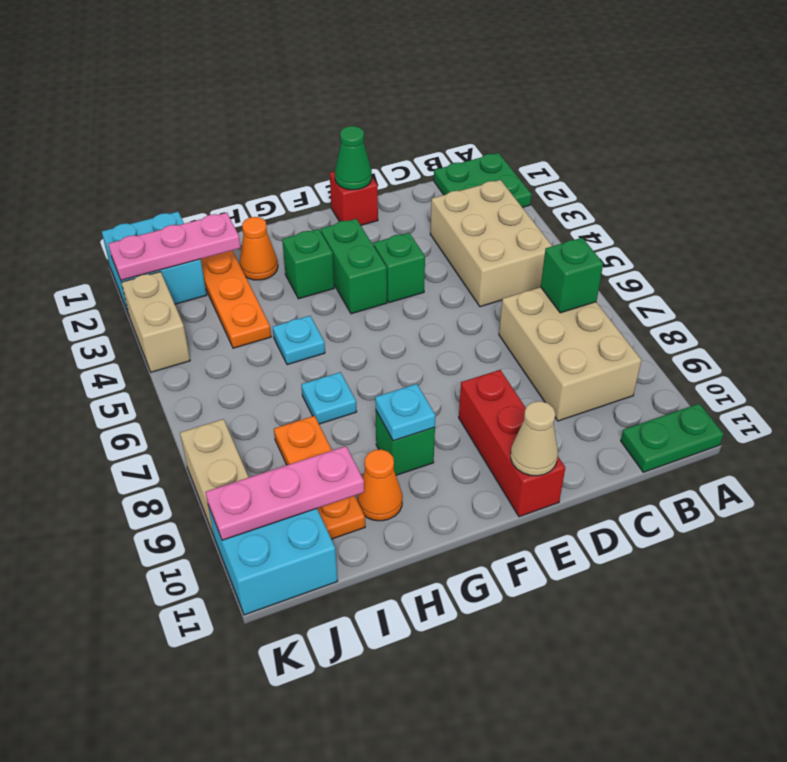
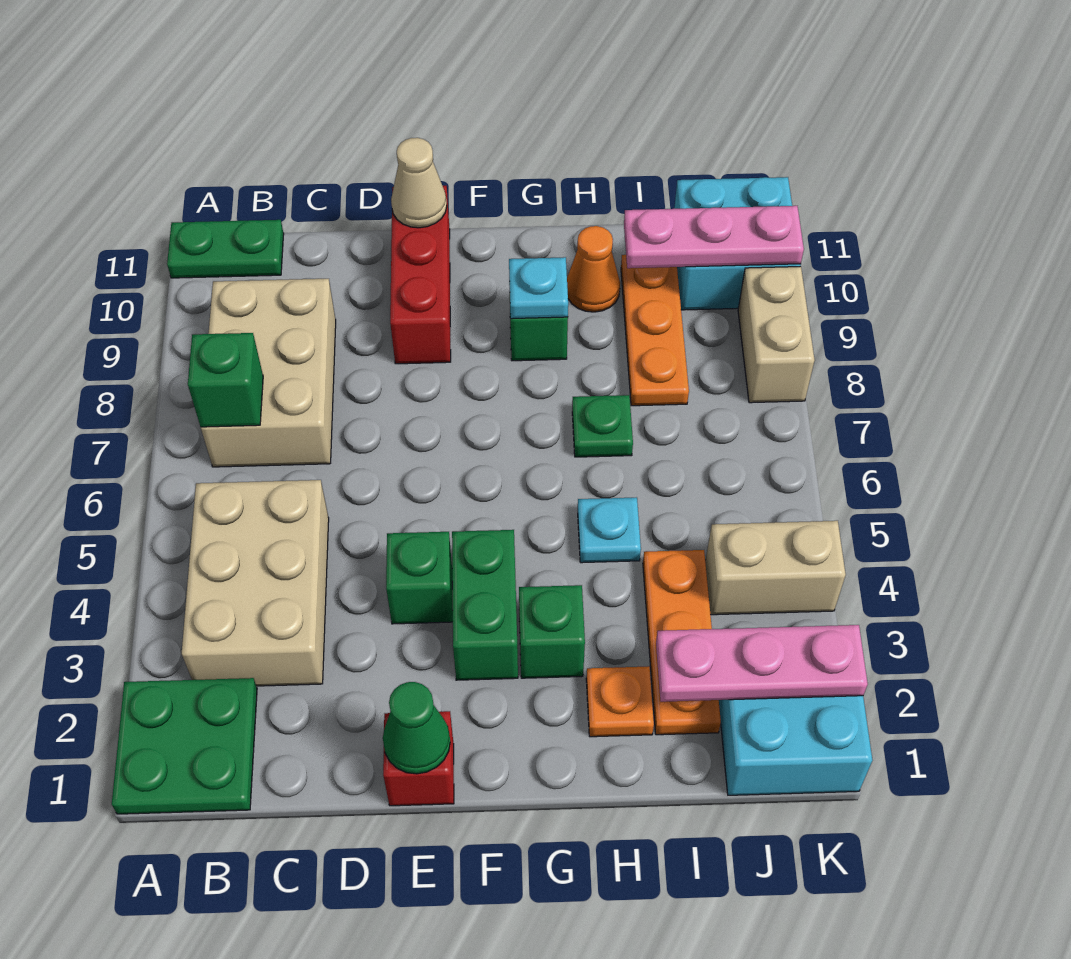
orange cone H2 level 1 -> orange plate H2 level 1
cyan plate H7 level 1 -> green plate H7 level 1
tan brick K3:K4 level 1 -> tan brick J4:K4 level 1

